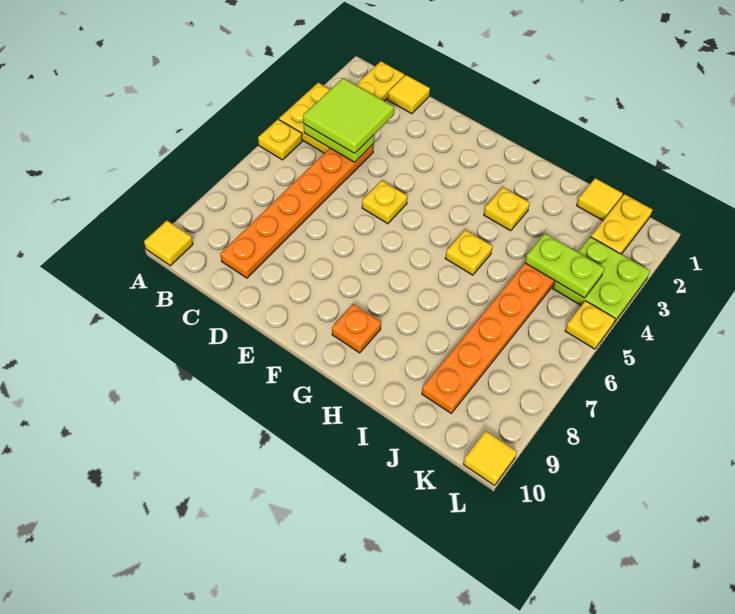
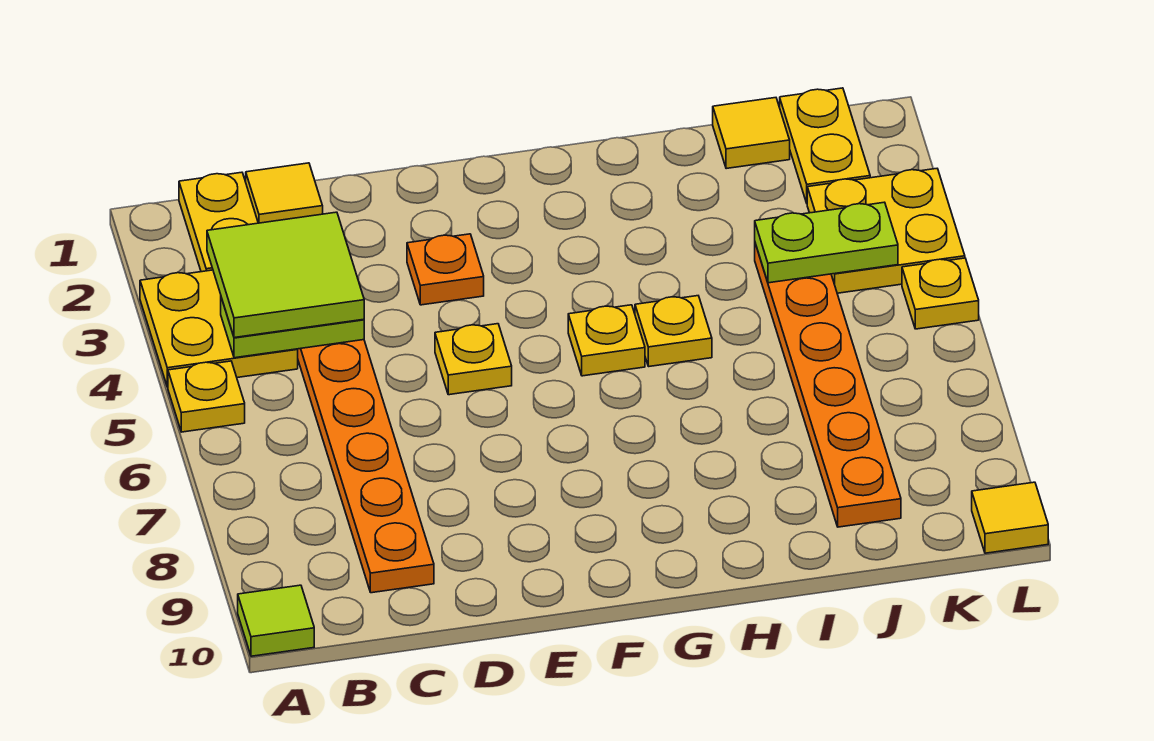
yellow tile A10 level 1 -> lime tile A10 level 1
orange plate G9 level 1 -> orange plate E3 level 1
yellow plate H3 level 1 -> yellow plate G5 level 1
lime plate K3:L4 level 1 -> yellow plate K3:L4 level 1

